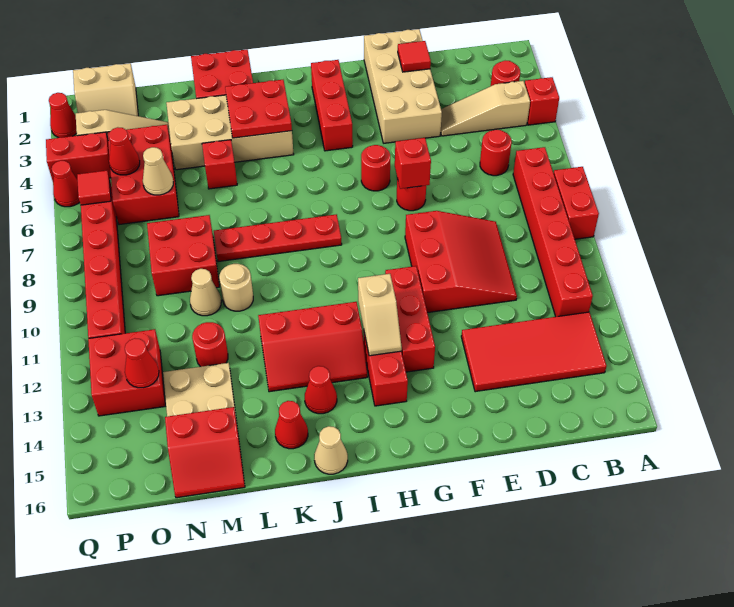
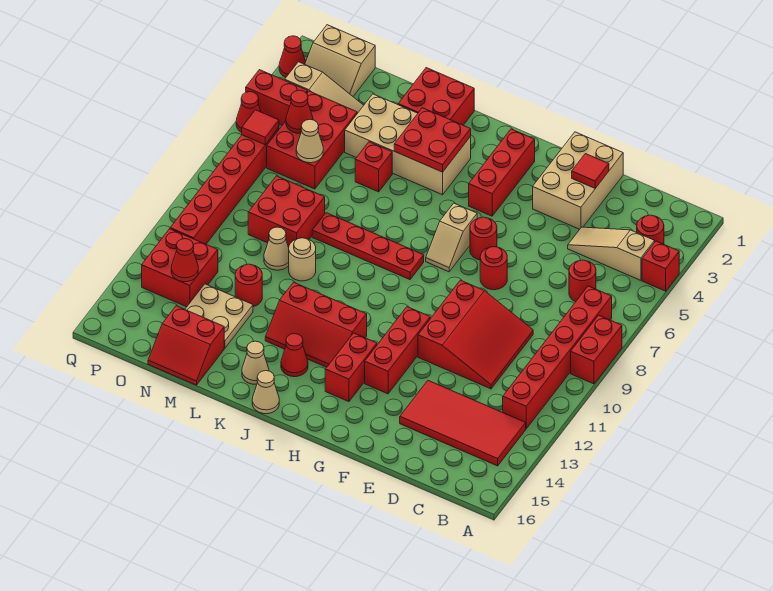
tan brick E1:F4 level 1 -> tan brick E1:F3 level 1
red brick F7 level 2 -> none
tan slope H12:H13 level 2 top 12 -> tan slope H6:H7 level 1 top 6
red cone K15 level 1 -> tan cone K15 level 1

